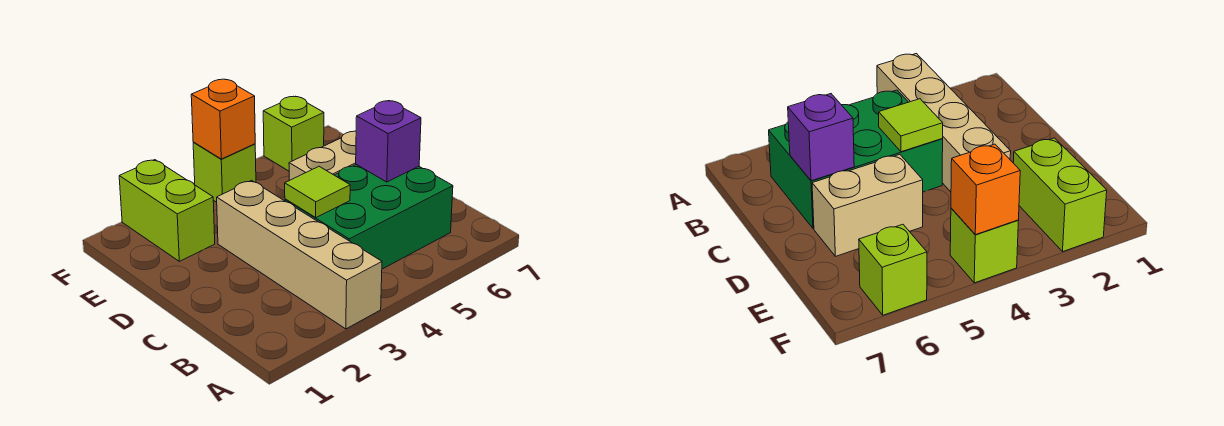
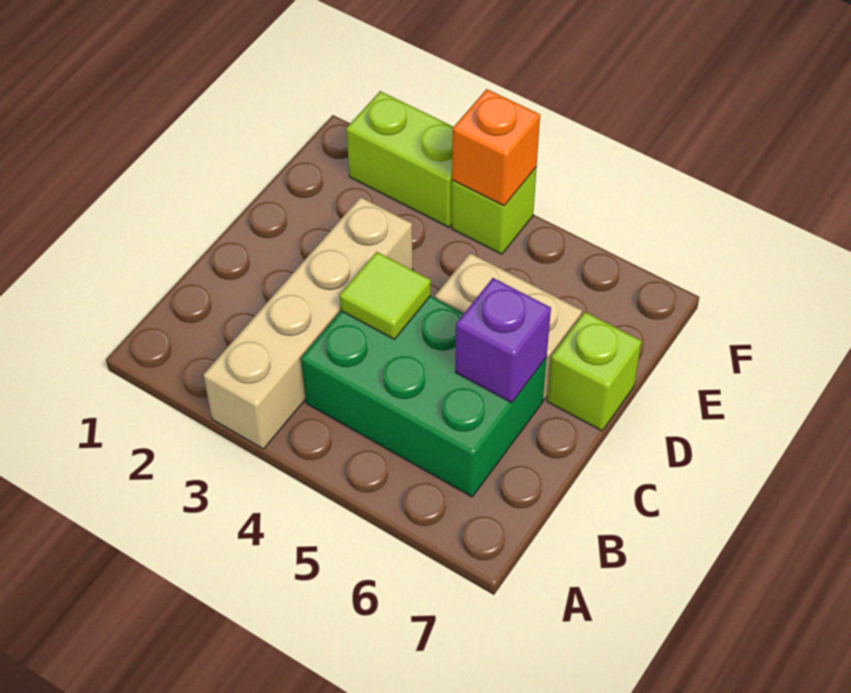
lime brick E2:F2 level 1 -> lime brick F2:F3 level 1
lime brick F6 level 1 -> lime brick D7 level 1

